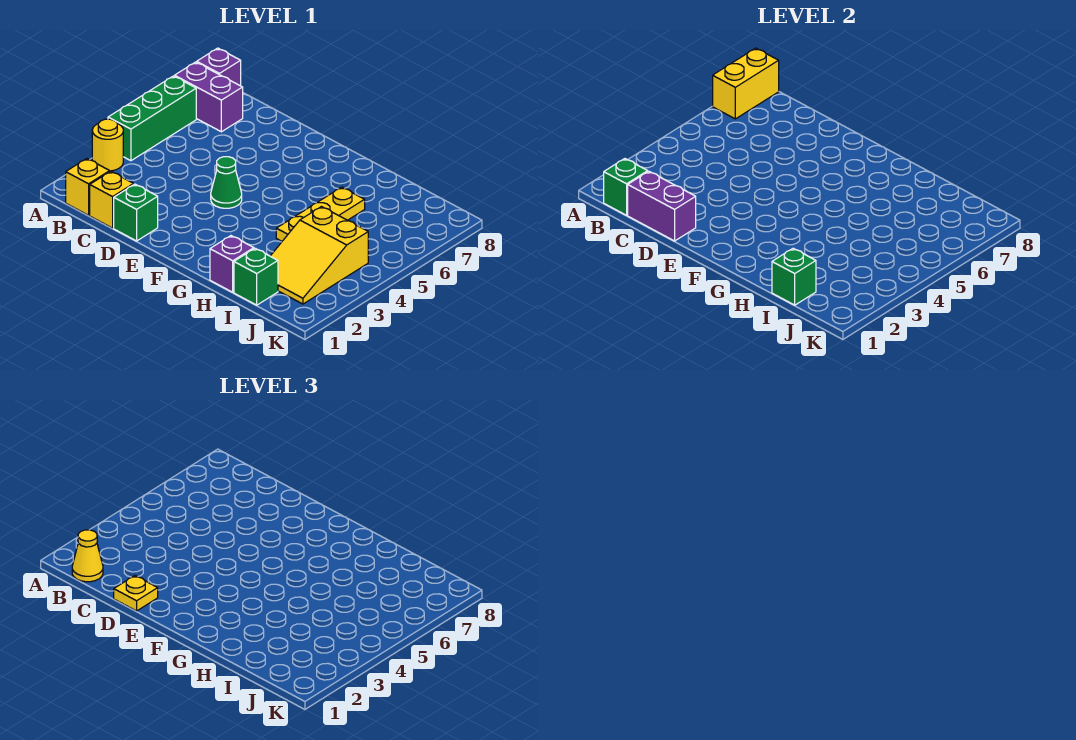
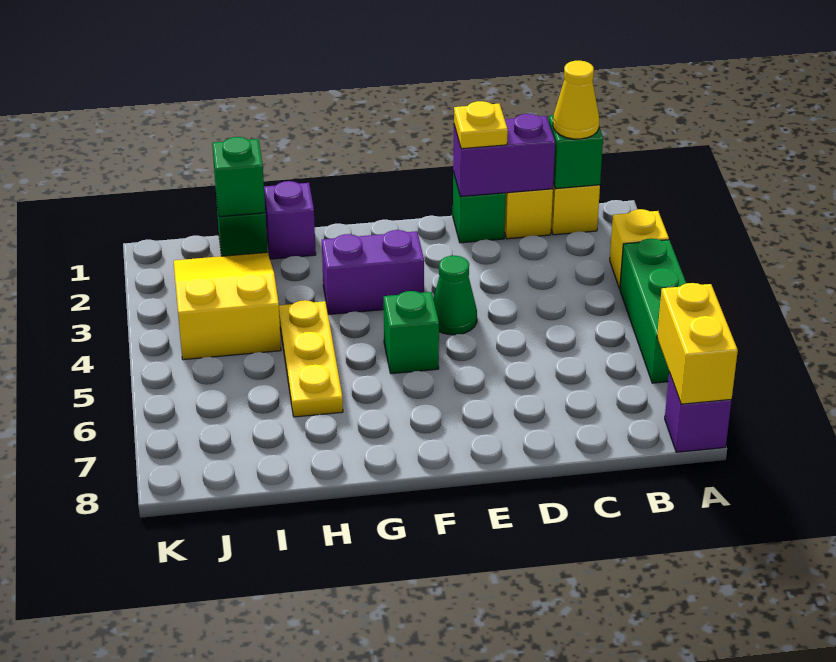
yellow round brick A3 level 1 -> yellow brick A3 level 1
purple brick A7:B7 level 1 -> purple brick F3:G3 level 1
none -> green brick F5 level 1

